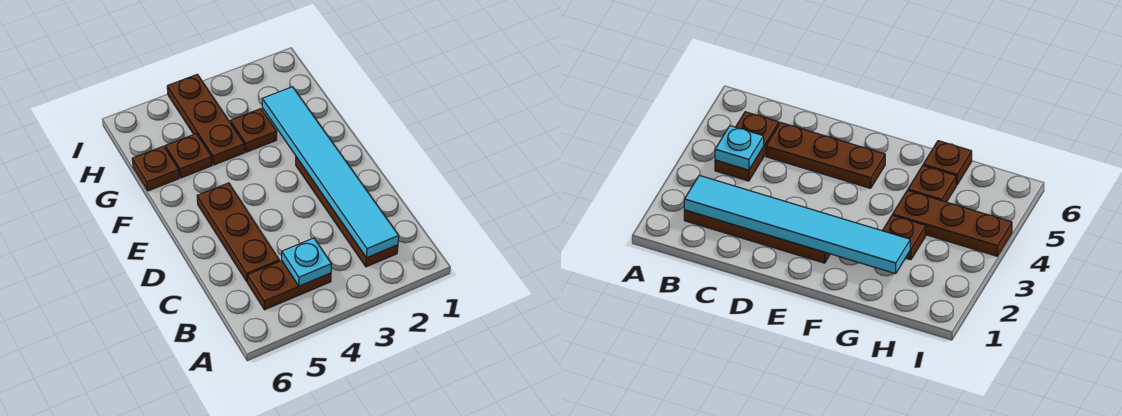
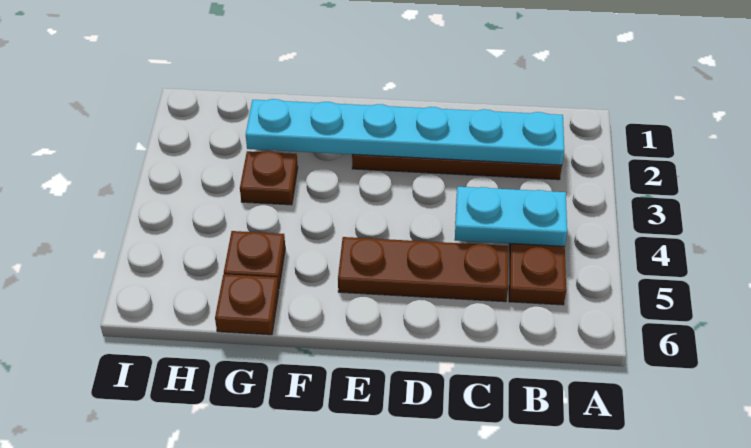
cyan tile B2:G2 level 2 -> cyan plate B2:G2 level 2
cyan plate B4 level 2 -> cyan plate B4:C4 level 2
brown plate G4:I4 level 1 -> none

